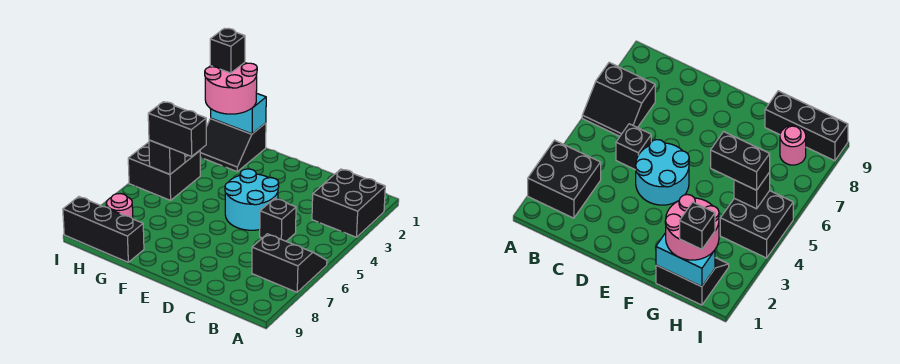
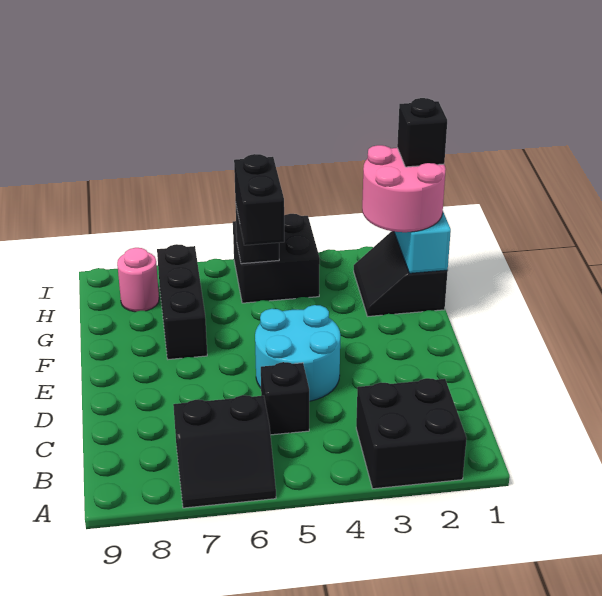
black slope A6:B7 level 1 top 7 -> black slope A6:B7 level 1 top B
black brick G9:I9 level 1 -> black brick F7:H7 level 1

